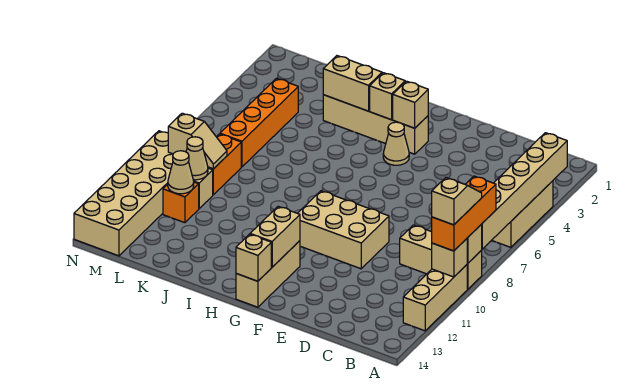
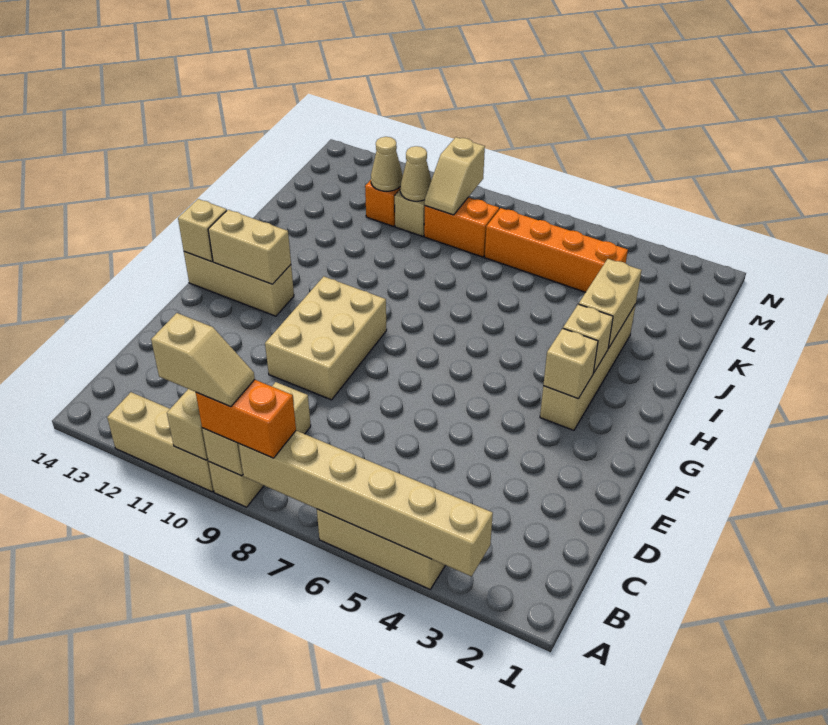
orange brick A8:A10 level 3 -> orange brick A8:A9 level 3
tan cone G4 level 1 -> none
tan brick M9:N14 level 1 -> none

